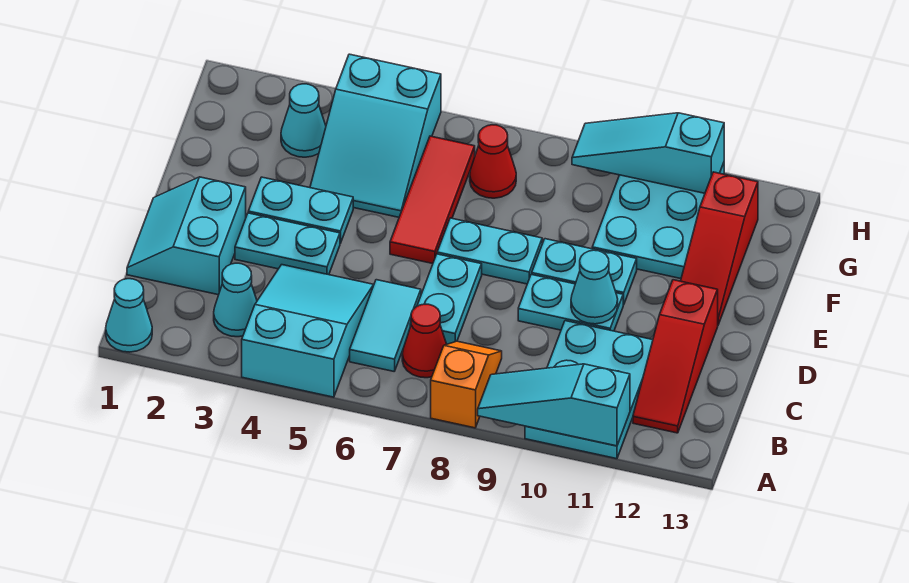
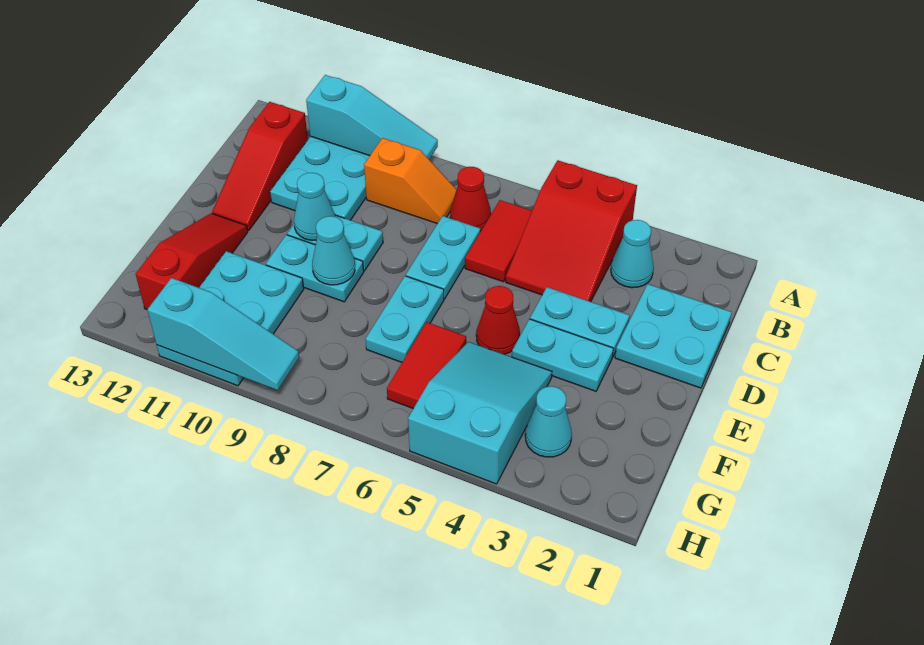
cyan cone A1 level 1 -> cyan cone E9 level 2
cyan slope A4:C5 level 1 top A -> red slope A4:C5 level 1 top A
orange slope A8:B8 level 1 top A -> orange slope B8:B9 level 1 top 9
cyan tile B6:C6 level 1 -> red tile B6:C6 level 1
red slope B12:D12 level 1 top D -> red slope B12:D12 level 1 top B
cyan slope C1:D2 level 1 top 2 -> cyan plate C1:D2 level 1
red tile E6:G6 level 1 -> red tile F6:G6 level 1
cyan plate E7:E8 level 1 -> cyan plate E7:F7 level 1
red cone G7 level 1 -> red cone E5 level 1

